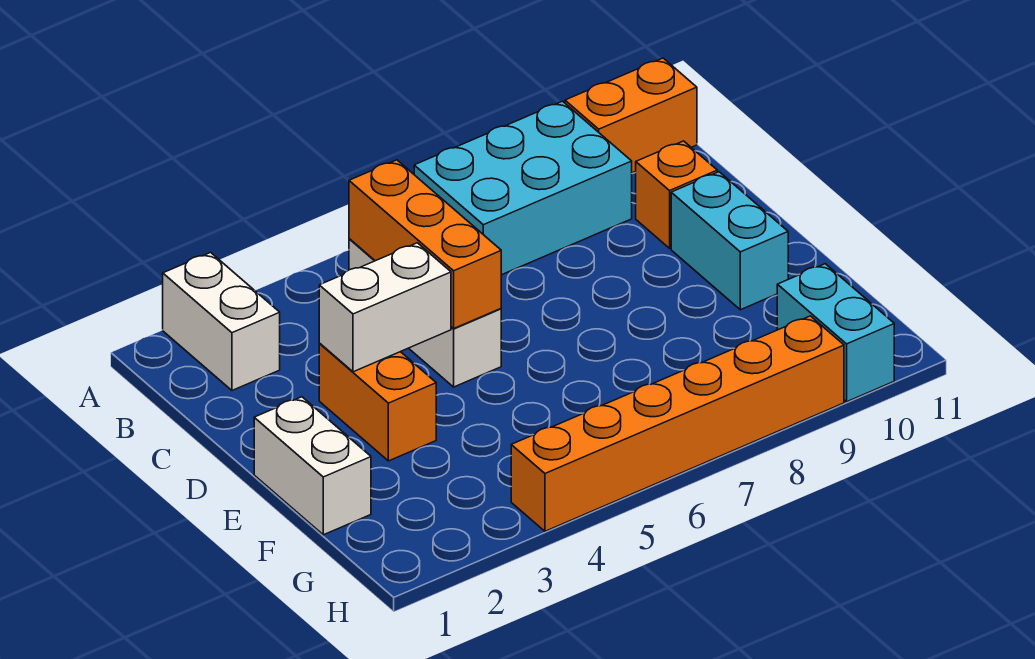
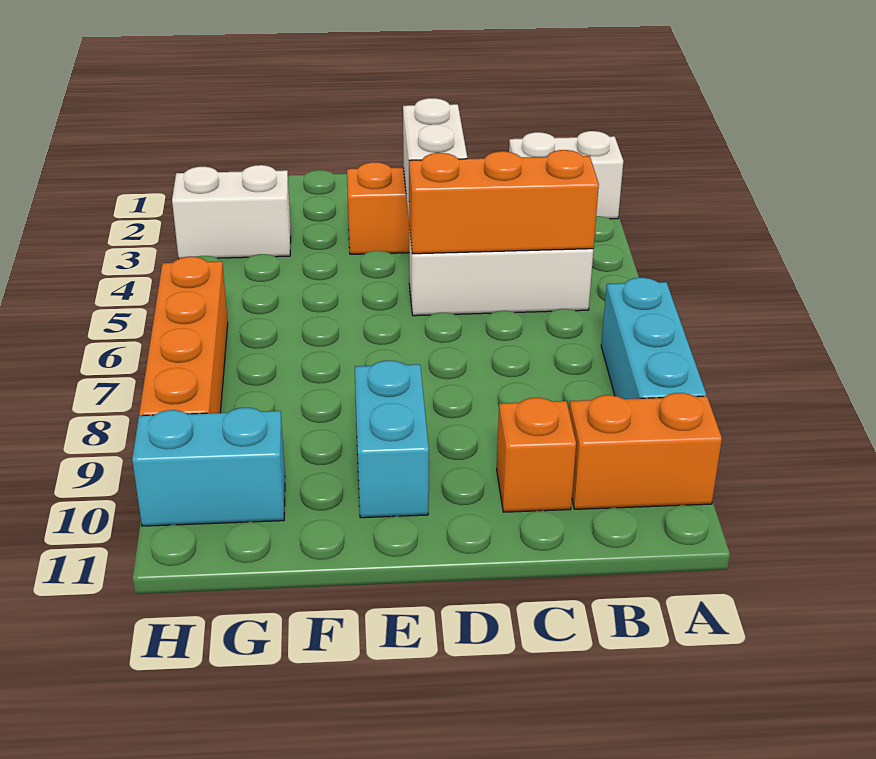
cyan brick A7:B9 level 1 -> cyan brick A7:A9 level 1
orange brick A10:A11 level 1 -> orange brick A10:B10 level 1
cyan brick D10:E10 level 1 -> cyan brick E9:E10 level 1
white brick E1:F1 level 1 -> white brick G3:H3 level 1
orange brick H4:H9 level 1 -> orange brick H6:H9 level 1

